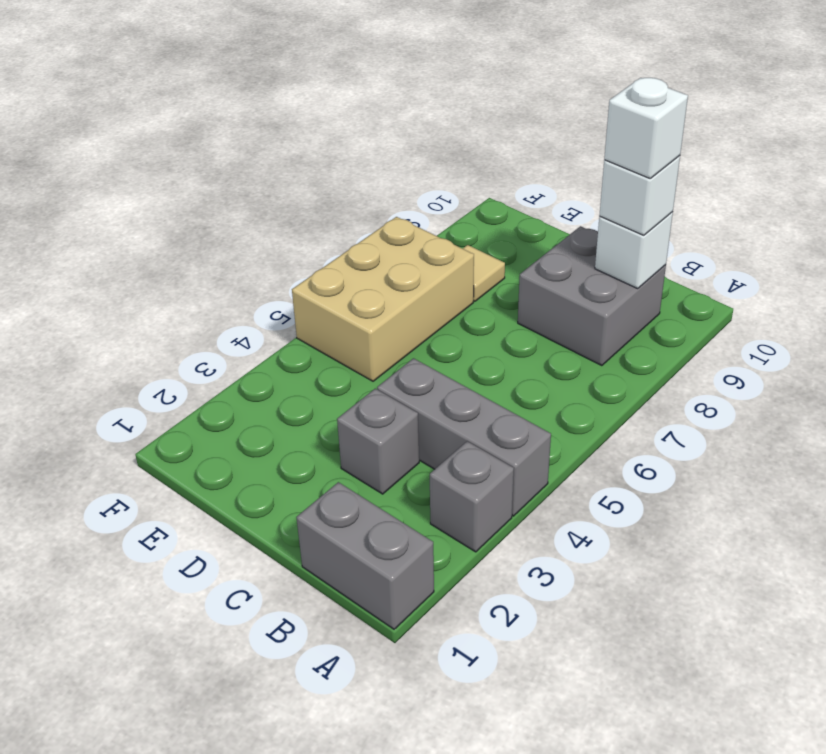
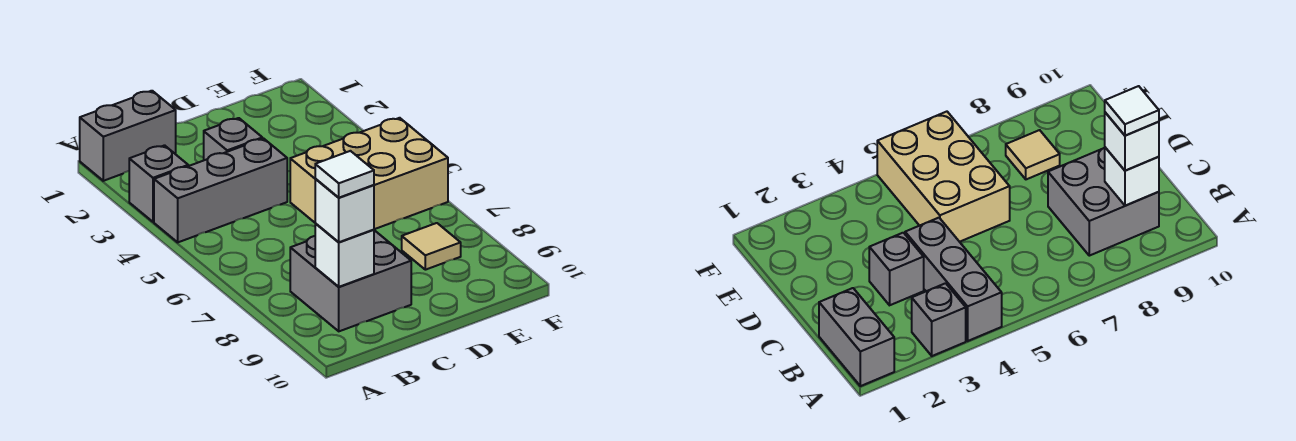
white brick B9 level 4 -> white tile B9 level 4
tan brick E5:F7 level 1 -> tan brick D5:F6 level 1

